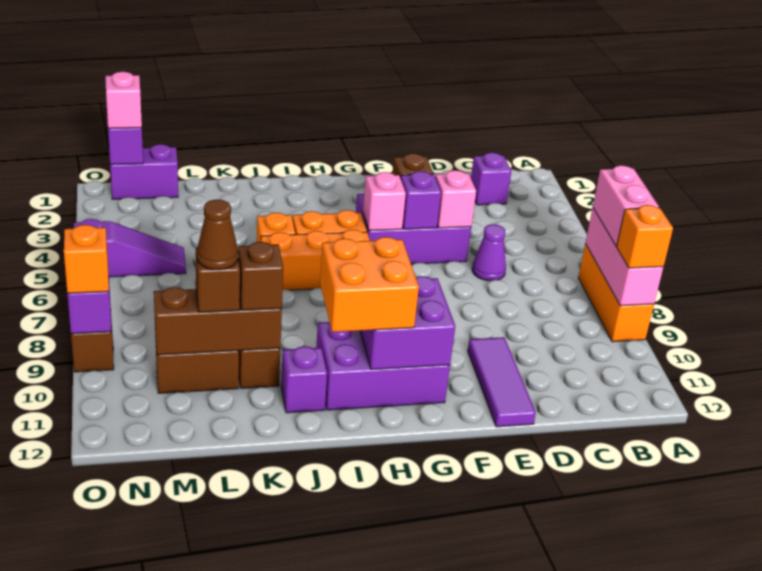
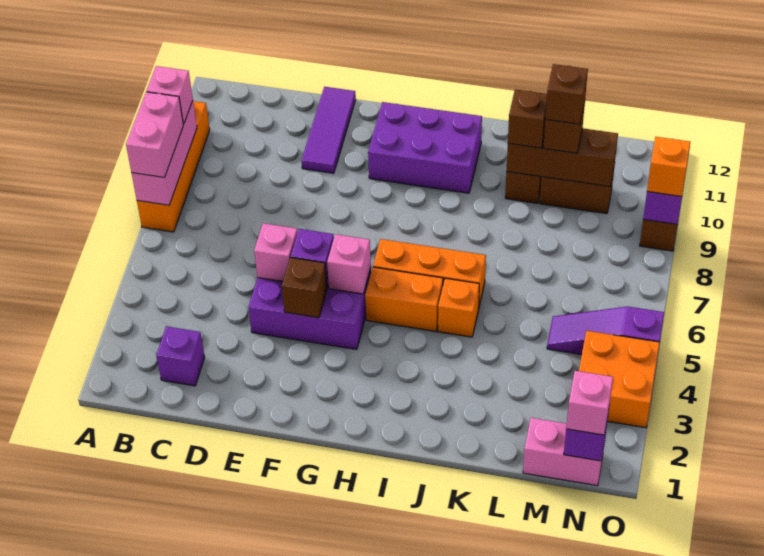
orange brick A7:A9 level 1 -> orange brick A7:A10 level 1
orange brick A9 level 3 -> pink brick A9 level 3
purple cone D6 level 1 -> none
purple brick G10:H11 level 2 -> none
orange brick H10:I11 level 3 -> orange brick N3:O4 level 1
purple brick J11 level 1 -> none
brown cone L10 level 4 -> brown brick L10 level 4
purple brick M1:N1 level 1 -> pink brick M1:N1 level 1

